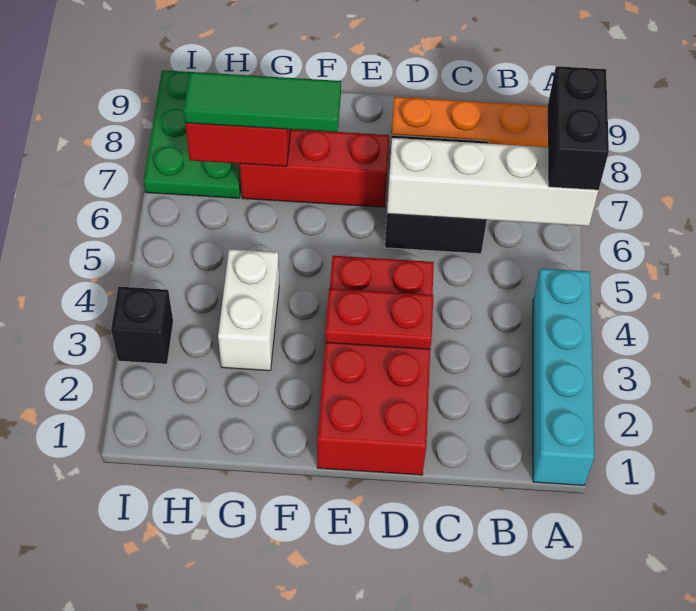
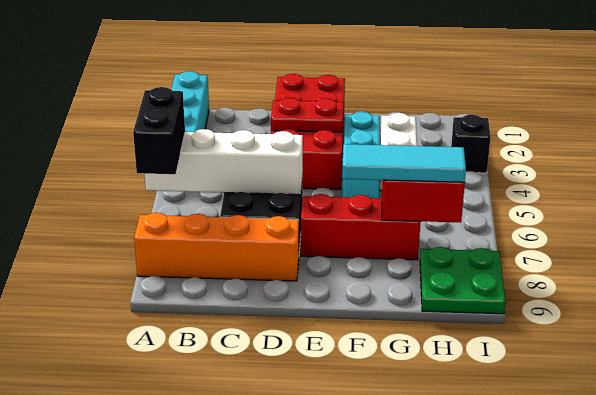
none -> cyan brick F3:F5 level 1
green tile F7:H7 level 3 -> cyan tile F7:H7 level 3
green plate H7:I9 level 1 -> green plate H8:I9 level 1

